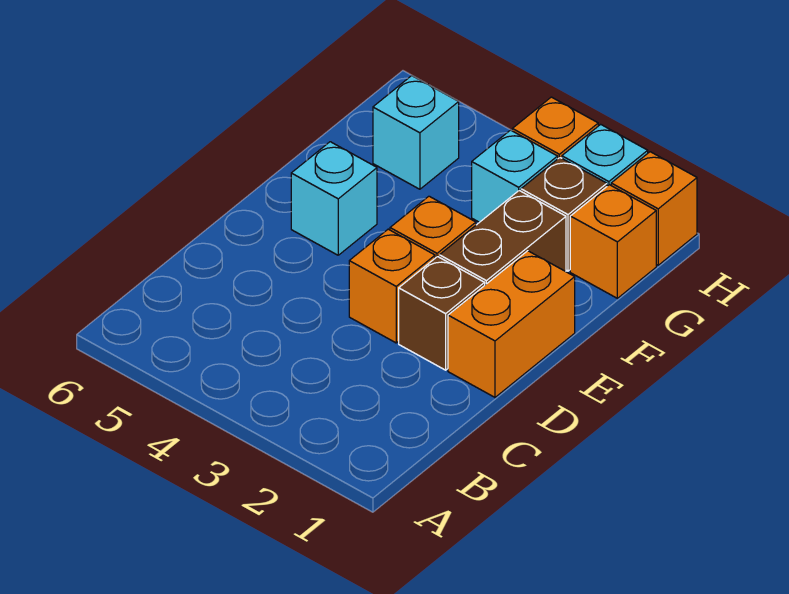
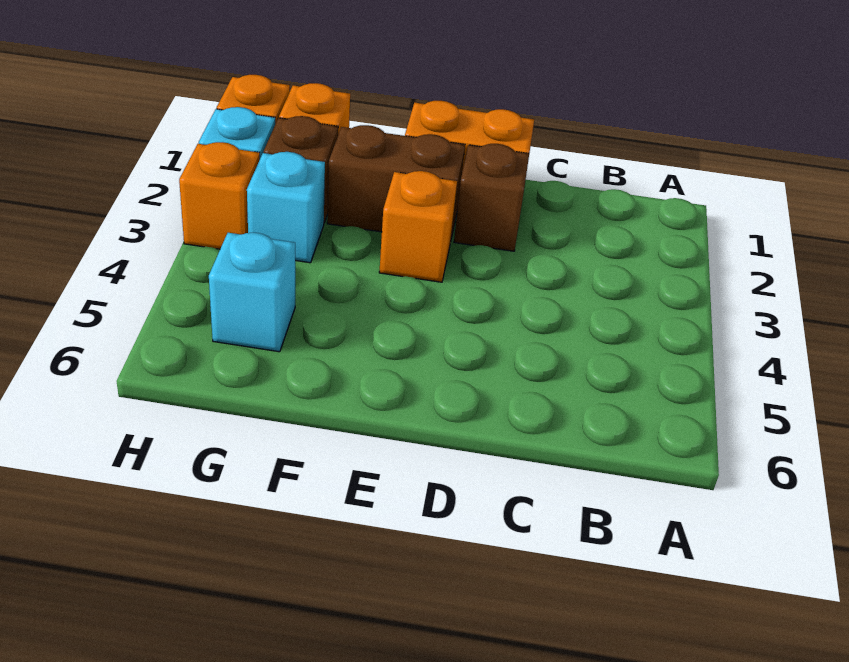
orange brick D3 level 1 -> none
cyan brick E5 level 1 -> none

